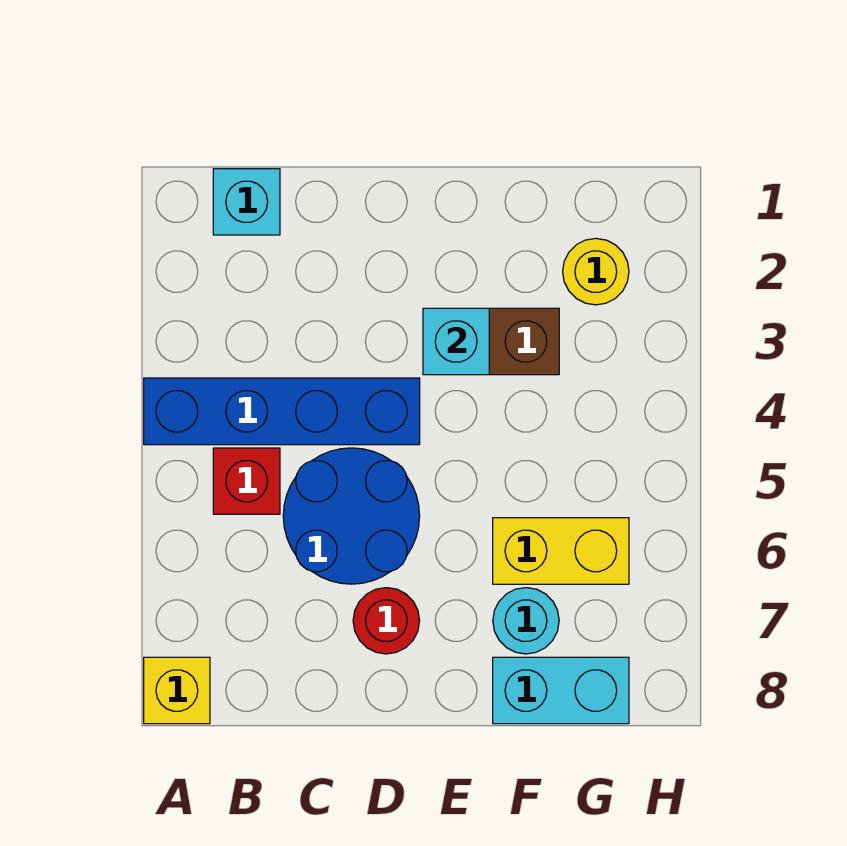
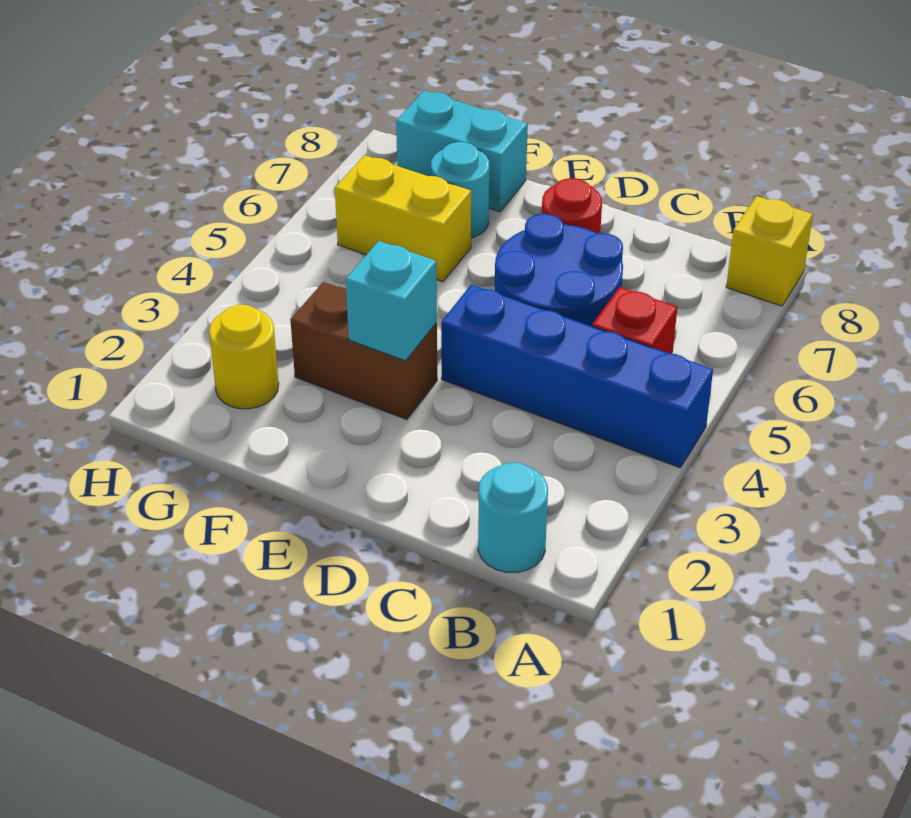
cyan brick B1 level 1 -> cyan round brick B1 level 1

